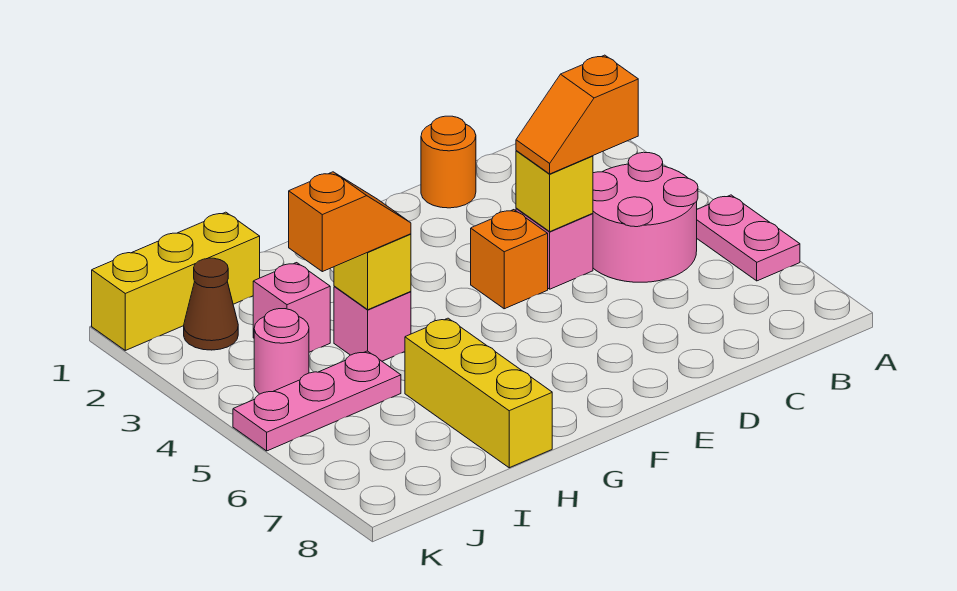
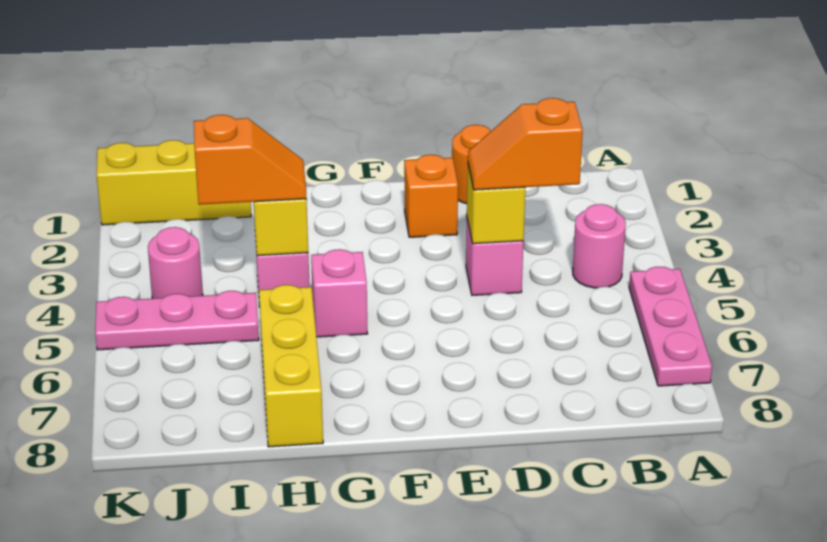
pink plate A5:A6 level 1 -> pink plate A5:A7 level 1
pink round brick B4:C5 level 1 -> pink round brick B4 level 1
orange brick E4 level 1 -> orange brick E2 level 1
pink brick I3 level 1 -> pink brick G5 level 1
brown cone J2 level 1 -> none

